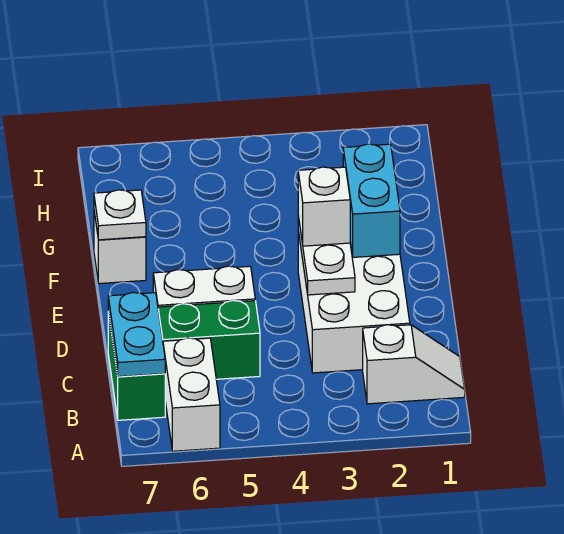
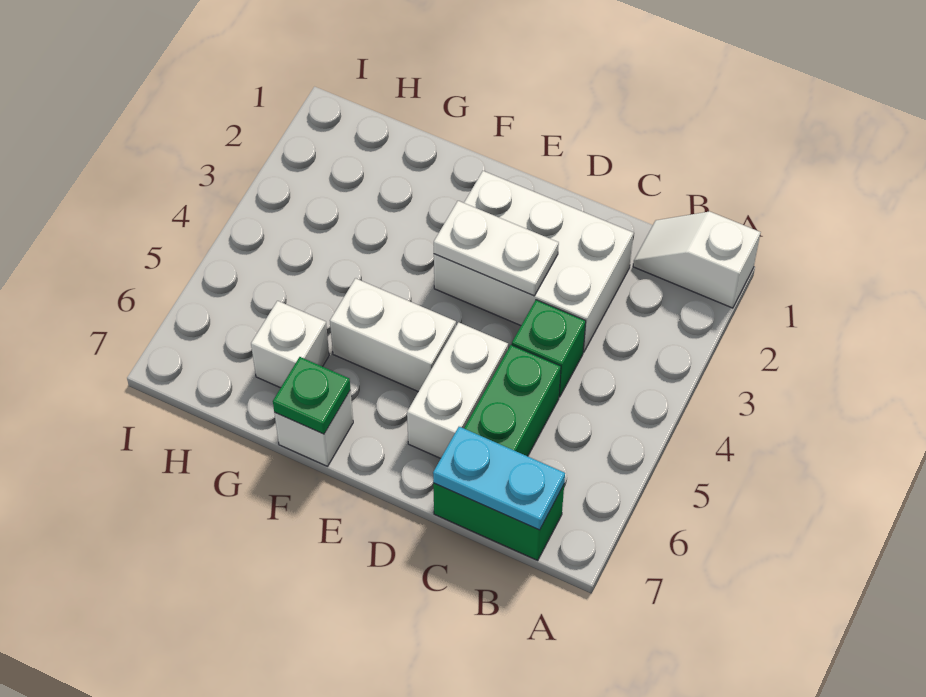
white brick A6:B6 level 1 -> white brick E5:F5 level 1
white slope B1:B2 level 1 top 2 -> white slope A1:B1 level 1 top A
none -> green brick C4 level 1
cyan brick E2:F2 level 2 -> none
white brick E3 level 3 -> white brick G6 level 1
white plate F7 level 2 -> green plate F7 level 2

